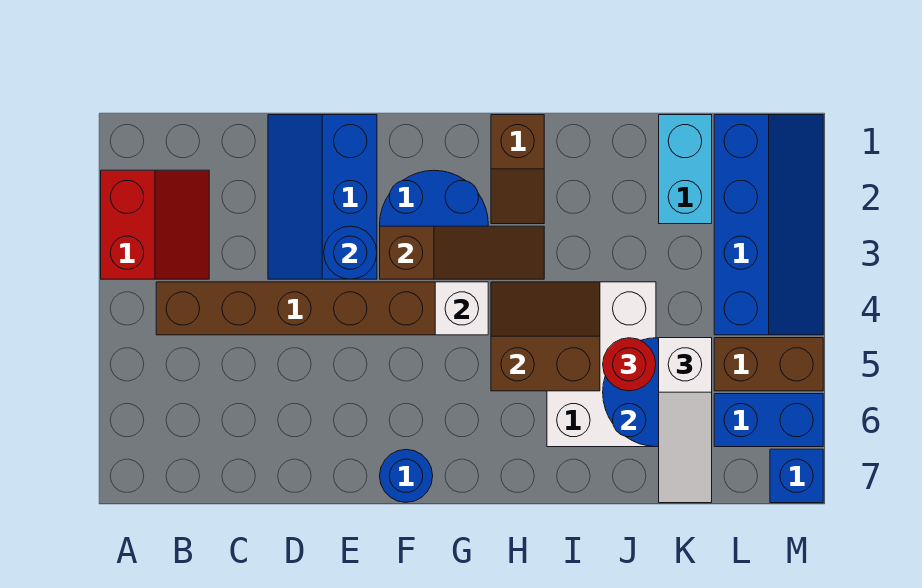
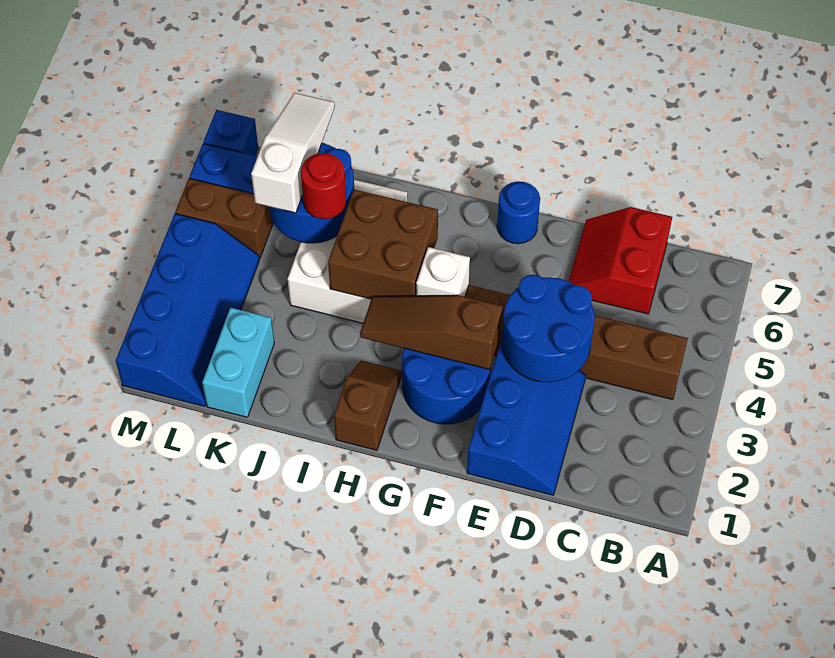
red slope A2:B3 level 1 top A -> red slope C6:D7 level 1 top C
blue round brick E3 level 2 -> blue round brick D3:E4 level 2
brown slope H4:I5 level 2 top 5 -> brown brick H4:I5 level 2
blue slope L1:M4 level 1 top L -> blue slope L1:M4 level 1 top M

